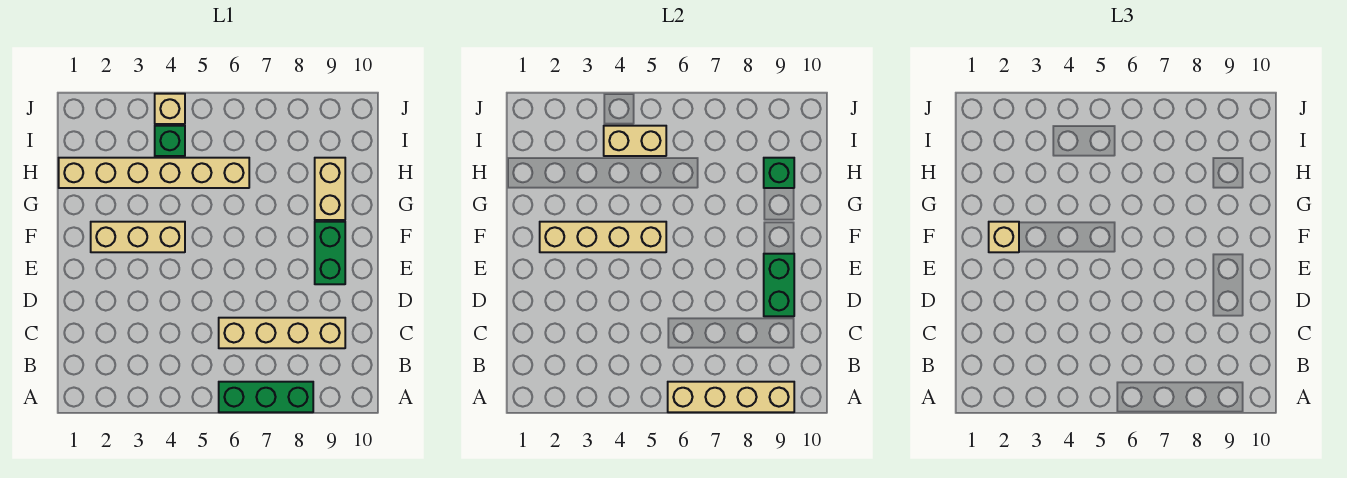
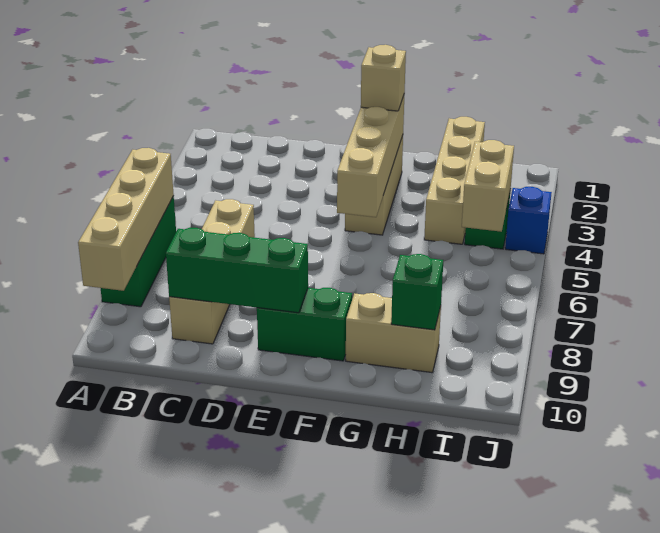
green brick D9:E9 level 2 -> green brick C9:E9 level 2
tan brick H1:H6 level 1 -> tan brick H1:H4 level 1
tan brick J4 level 1 -> blue brick J4 level 1

